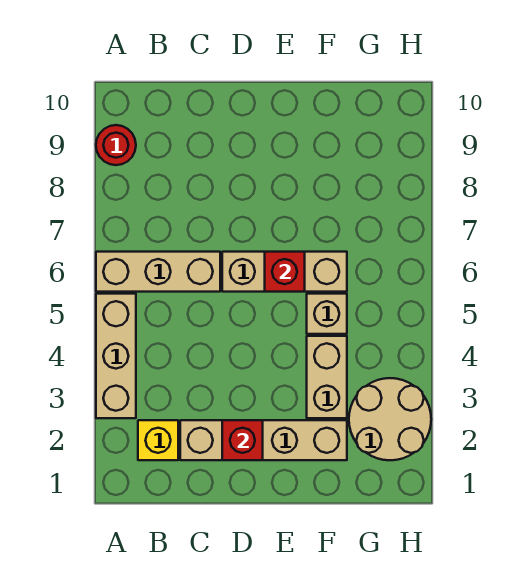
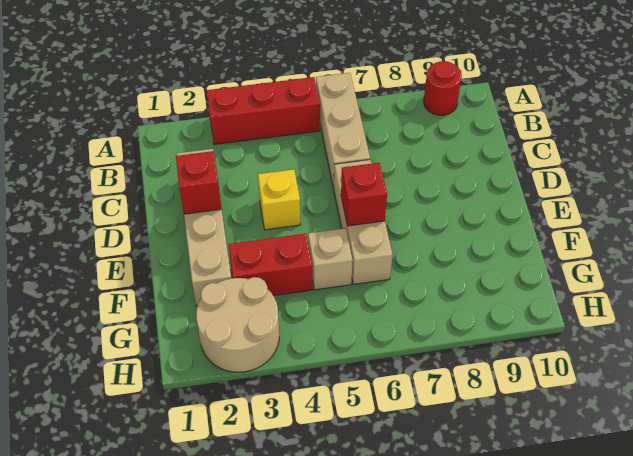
tan brick A3:A5 level 1 -> red brick A3:A5 level 1
yellow brick B2 level 1 -> yellow brick D4 level 1
tan brick F3:F4 level 1 -> red brick F3:F4 level 1

